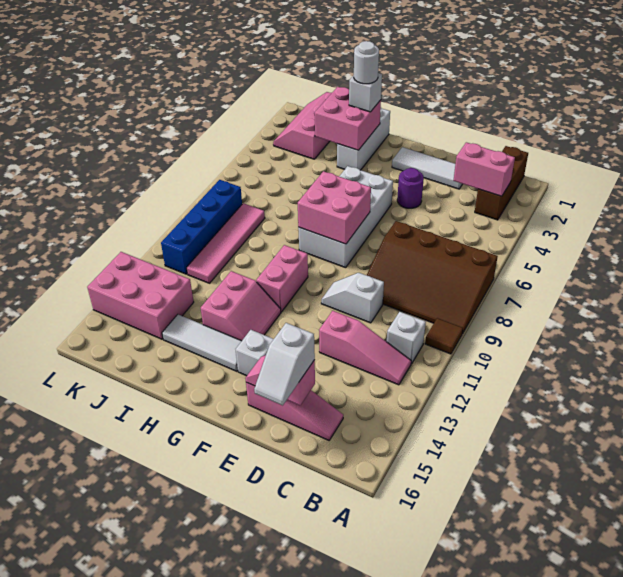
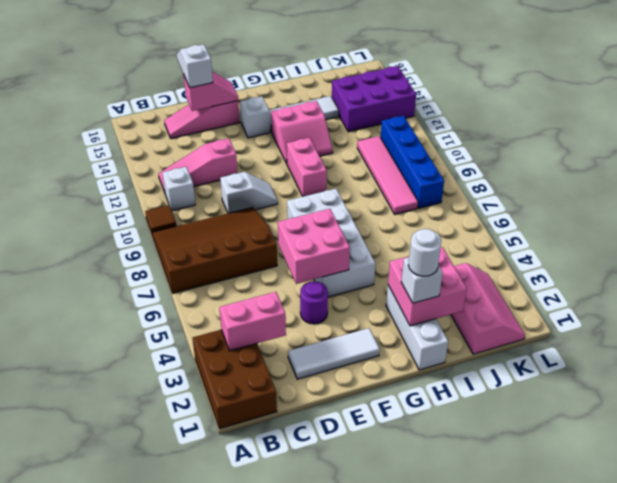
brown brick B1:B3 level 1 -> brown brick A1:B3 level 1
pink brick F7:G8 level 2 -> pink brick E5:F6 level 2
pink slope G12:H13 level 1 top H -> pink slope G12:H13 level 1 top 13
pink brick J13:L14 level 1 -> purple brick J13:L14 level 1

